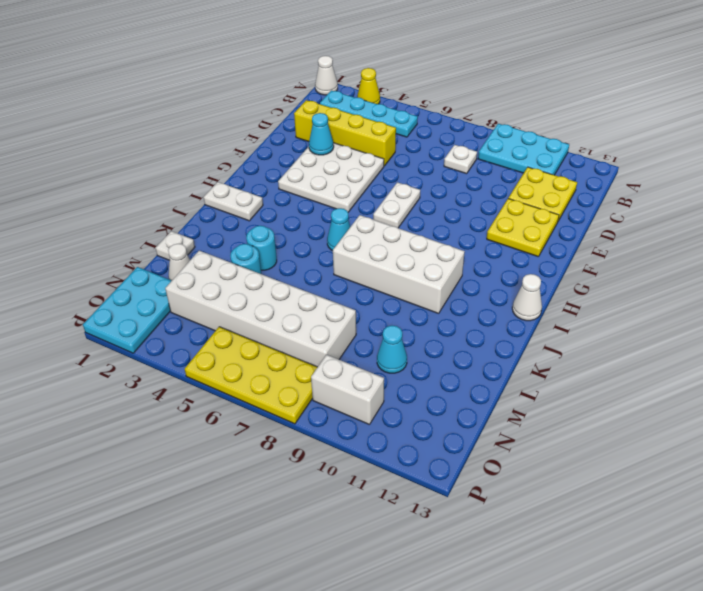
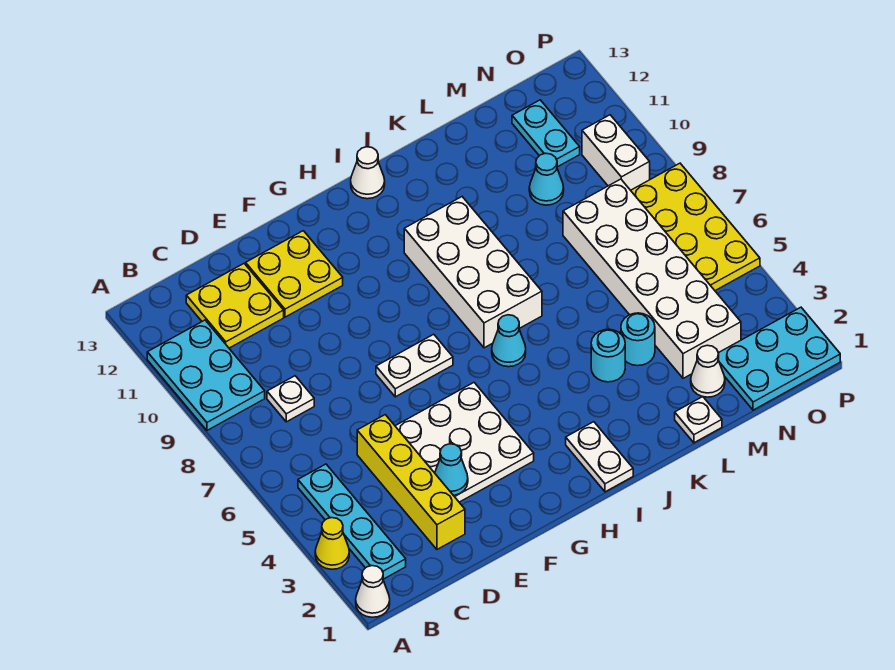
none -> cyan plate N11:N12 level 1

